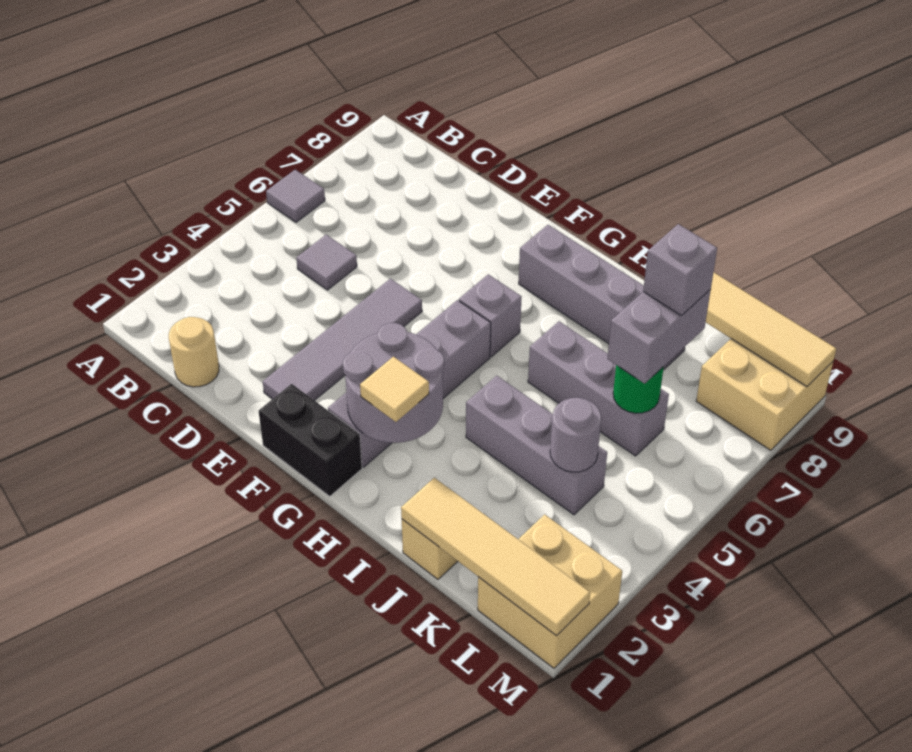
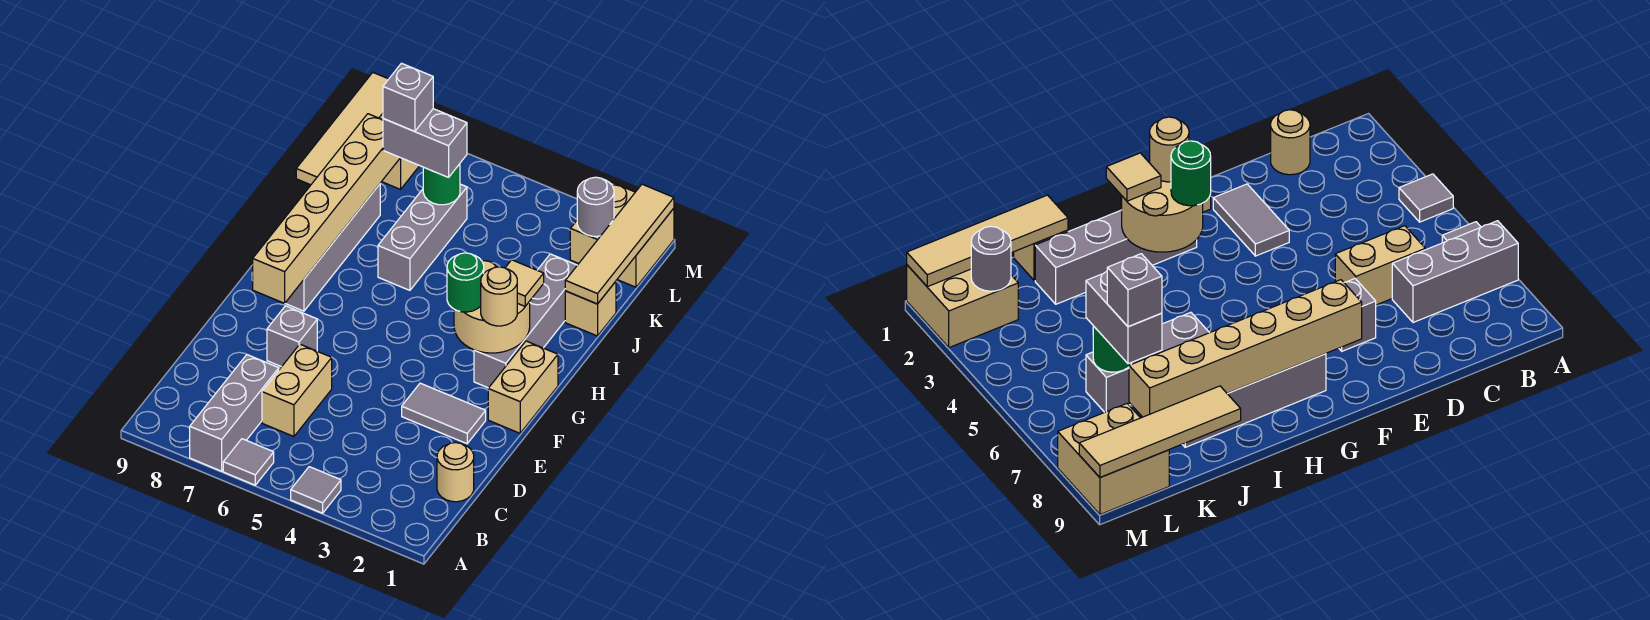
grey tile C5 level 1 -> grey tile A4 level 1
none -> tan brick C6:D6 level 1
grey tile E2:E5 level 1 -> grey tile E2:E3 level 1
black brick F1:G1 level 1 -> tan brick F1:G1 level 1
none -> tan brick F8:K8 level 2
grey brick G2:G5 level 1 -> grey brick G2:J2 level 1
grey round brick G2:H3 level 2 -> tan round brick G2:H3 level 2
none -> tan round brick G2 level 3
none -> green round brick G3 level 3
grey brick G6 level 1 -> grey brick E7 level 1
grey brick I4:K4 level 1 -> grey brick A7:C7 level 1
grey round brick K4 level 2 -> grey round brick L2 level 2

